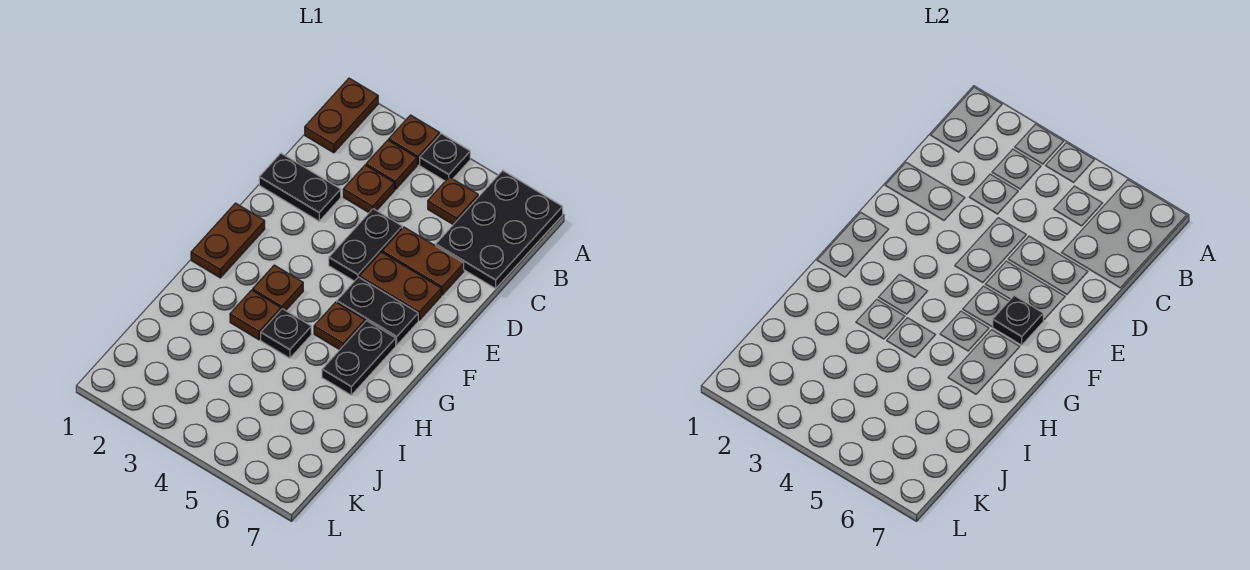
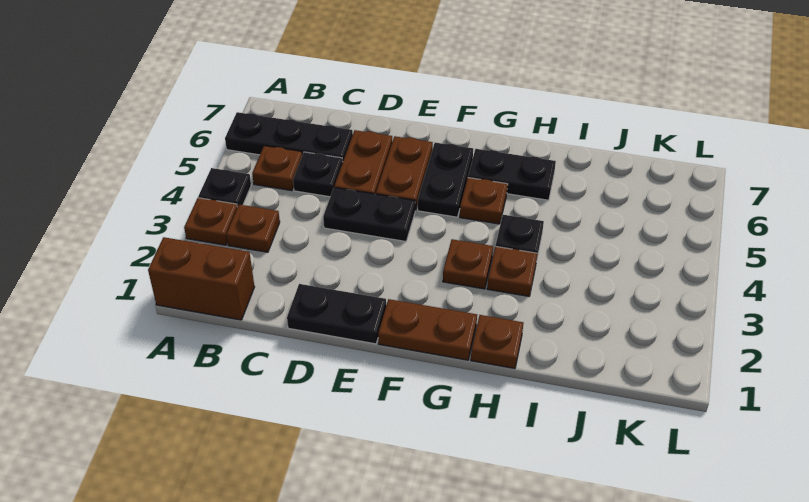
brown plate A1:B1 level 1 -> brown brick A1:B1 level 1
black plate A6:C7 level 1 -> black plate A6:C6 level 1
brown plate C3 level 1 -> brown plate H1 level 1
black plate D1:D2 level 1 -> black plate D1:E1 level 1
black plate F6 level 2 -> black plate C5 level 1

